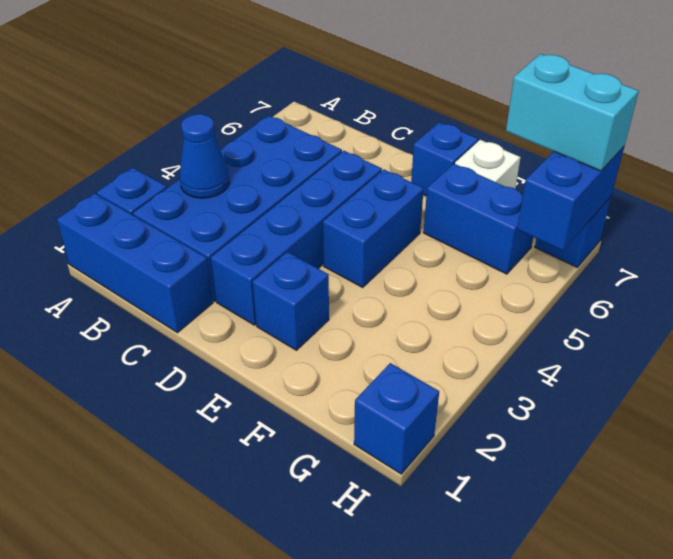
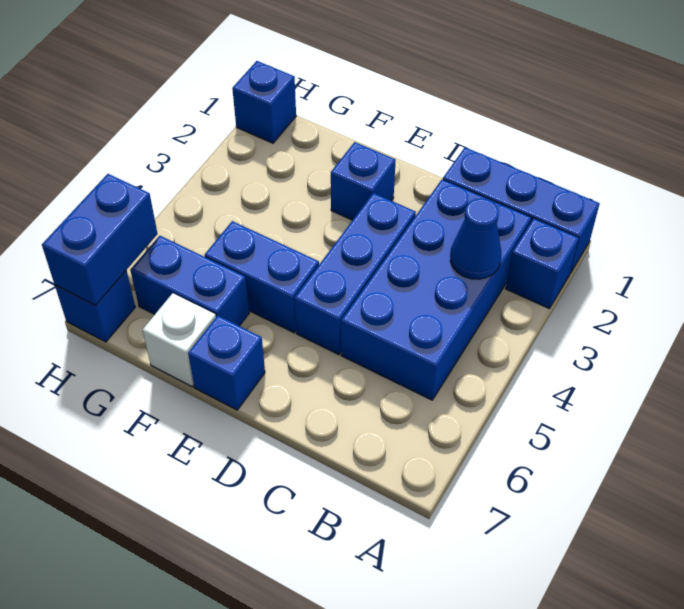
blue brick D2:D5 level 1 -> blue brick D3:D5 level 1
blue brick E4:E5 level 1 -> blue brick E5:F5 level 1
cyan brick G7:H7 level 3 -> none

